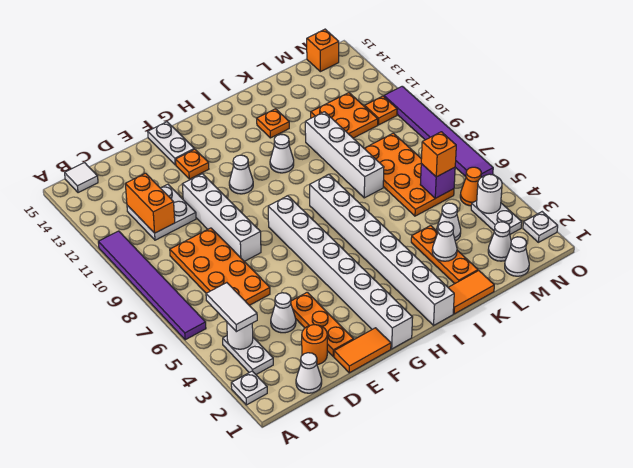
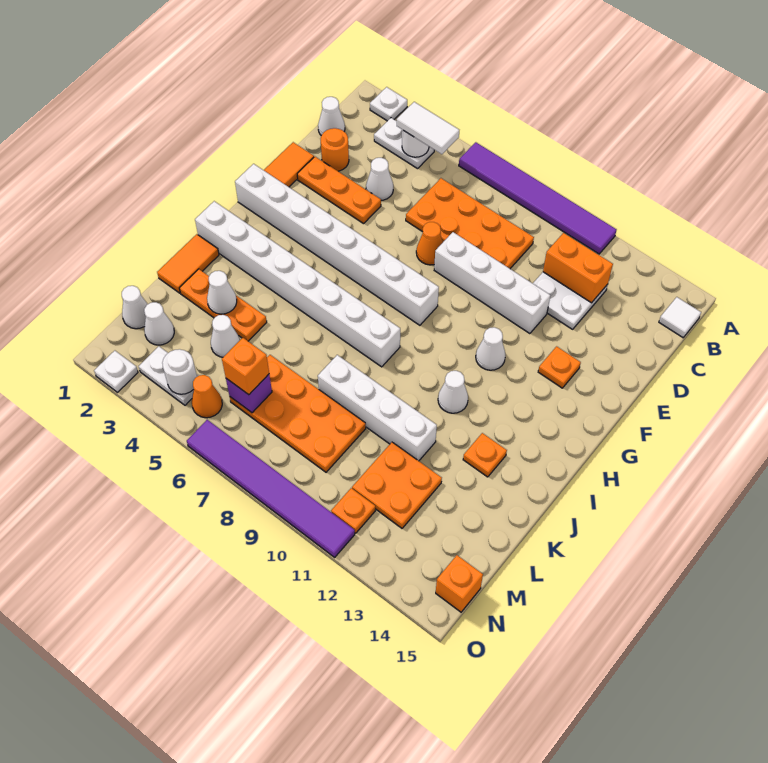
none -> orange cone E7 level 1
white plate F14:F15 level 1 -> none

